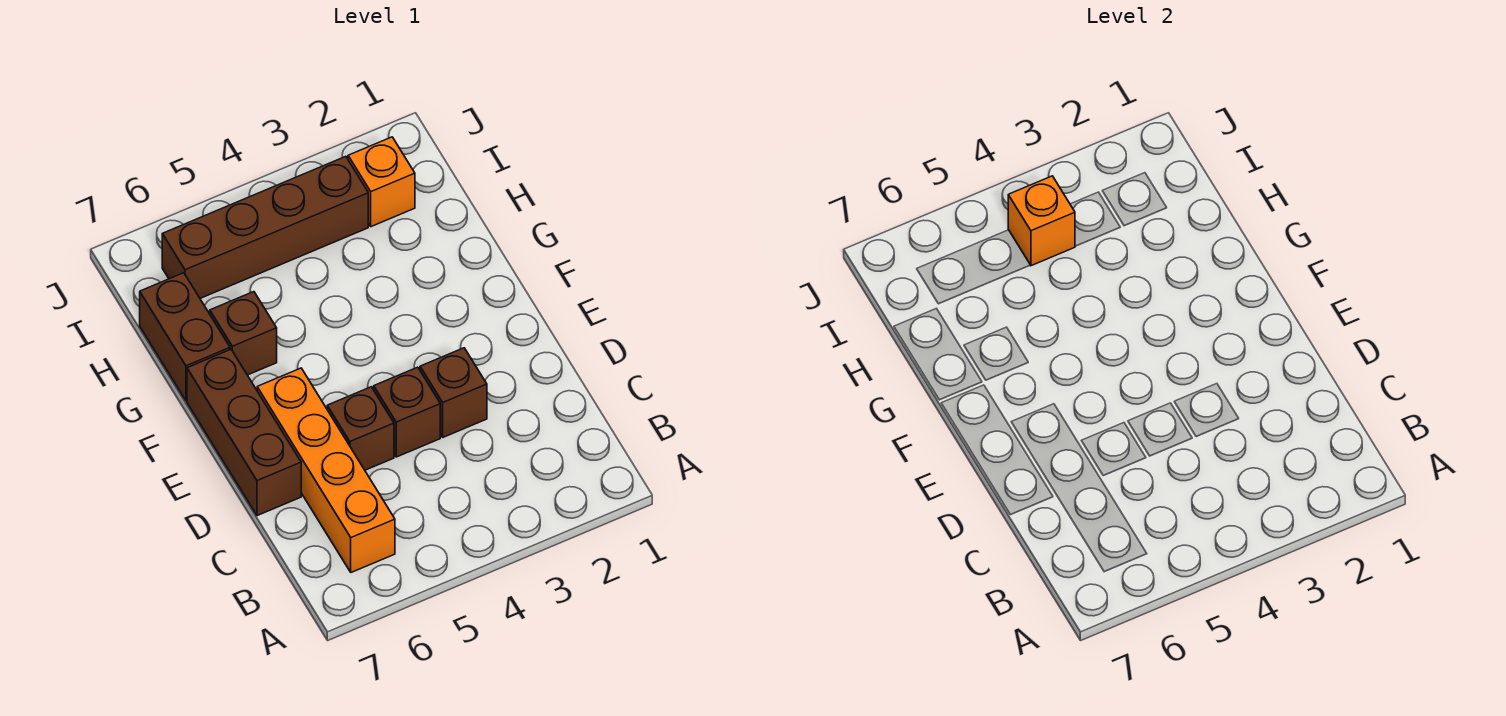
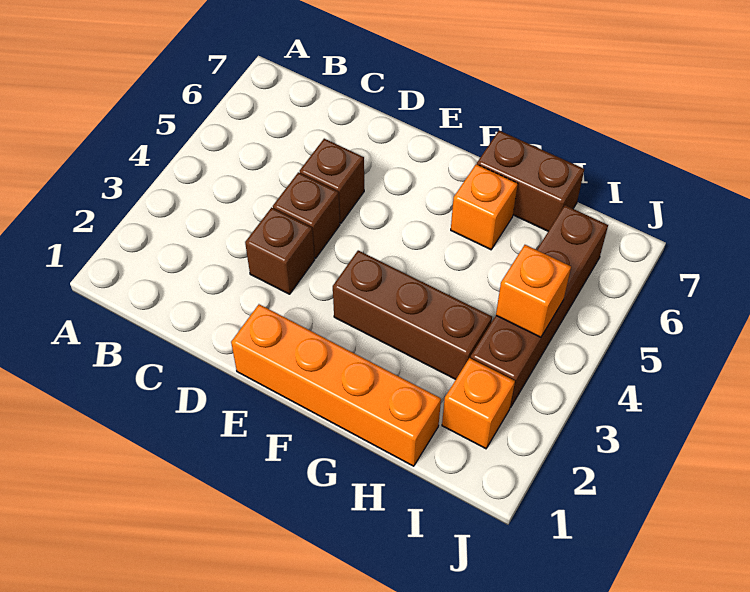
orange brick B6:E6 level 1 -> orange brick E1:H1 level 1
brown brick D7:F7 level 1 -> brown brick F3:H3 level 1
brown brick G6 level 1 -> orange brick G6 level 1

